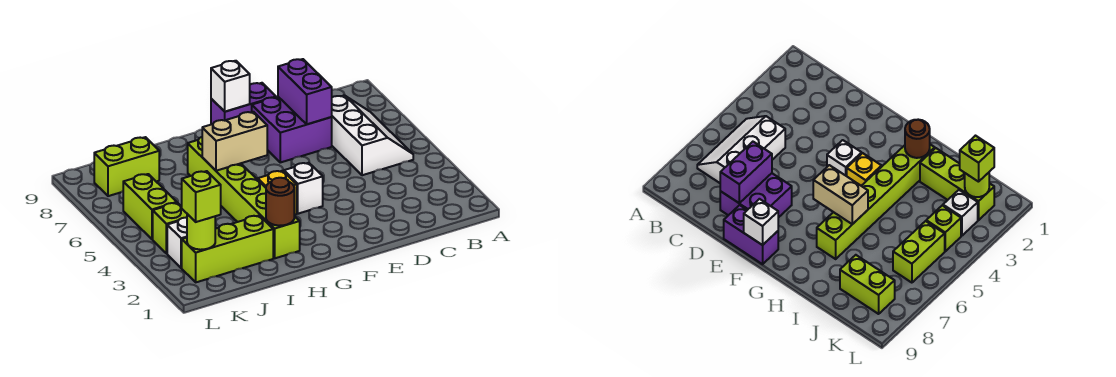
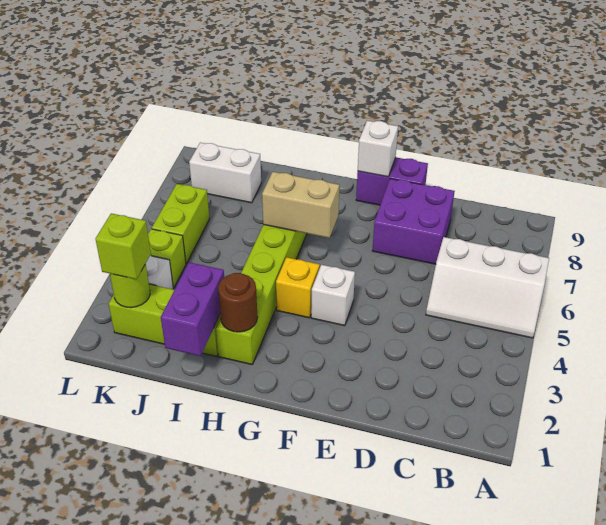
white slope B5:C7 level 1 top C -> white slope A5:C6 level 1 top 6
purple brick D7:D8 level 2 -> purple brick I1:I2 level 2
lime brick J8:K8 level 1 -> white brick J8:K8 level 1

